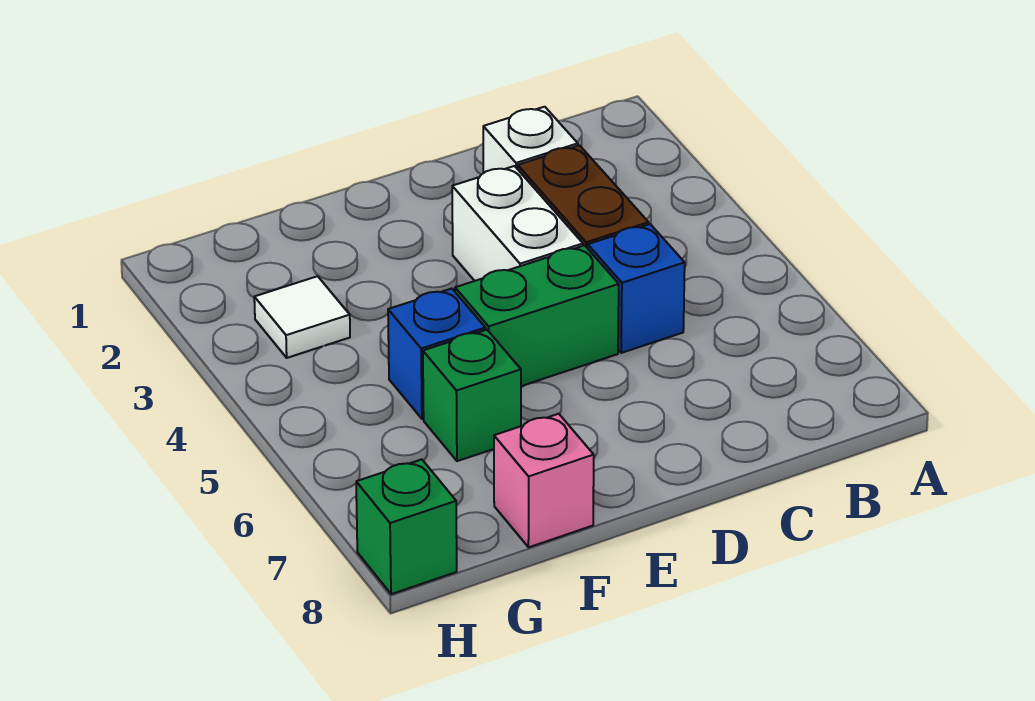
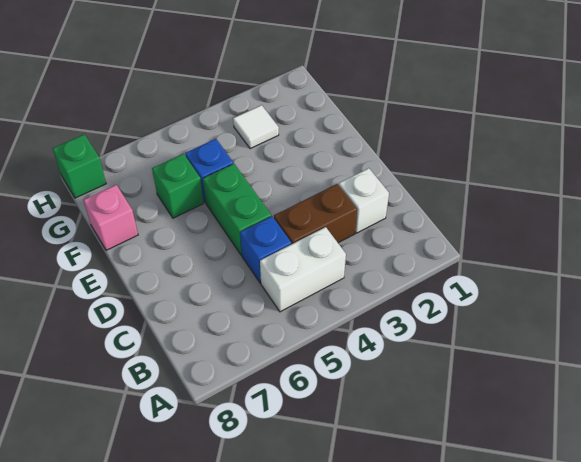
white brick D3:D4 level 1 -> white brick B4:B5 level 1

